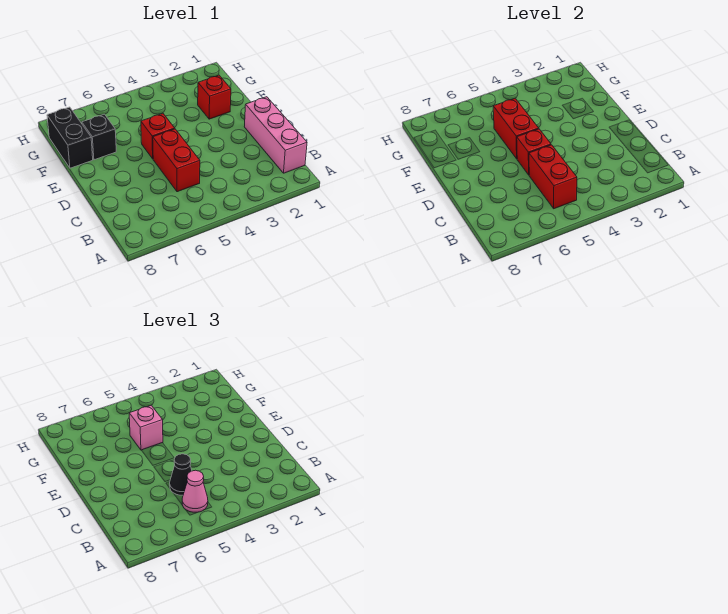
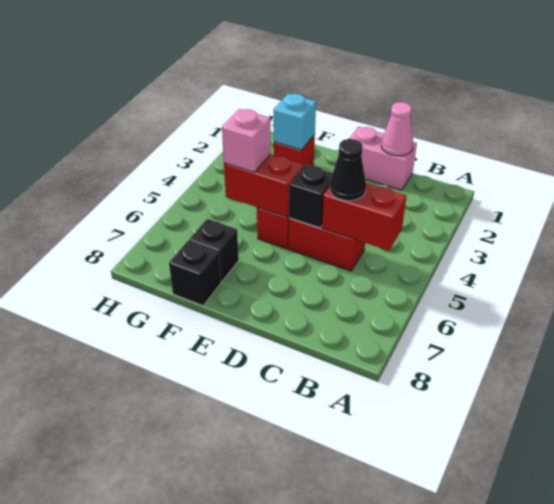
pink brick B1:D1 level 1 -> pink brick C1:D1 level 1
pink cone B5 level 3 -> pink cone C1 level 2
red brick D5 level 2 -> black brick D5 level 2
none -> cyan brick F2 level 2
black brick F8:G8 level 1 -> black brick F8 level 1

